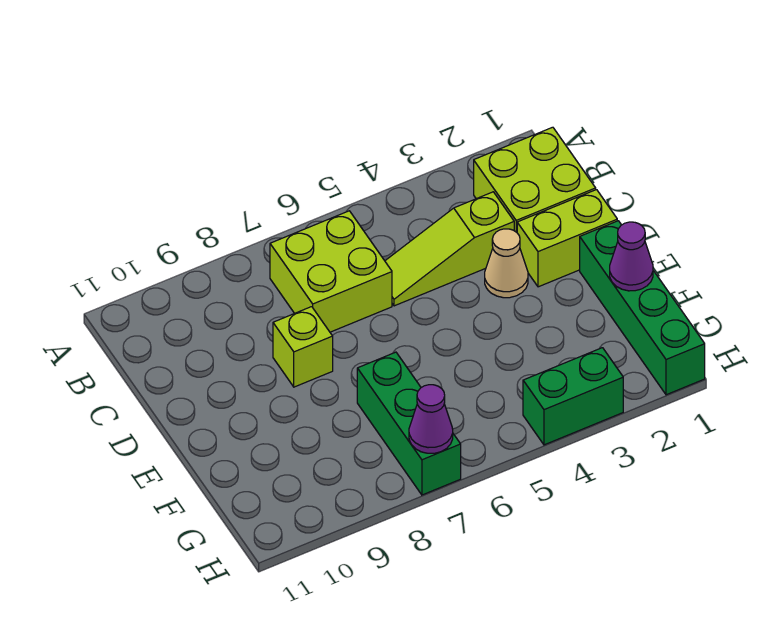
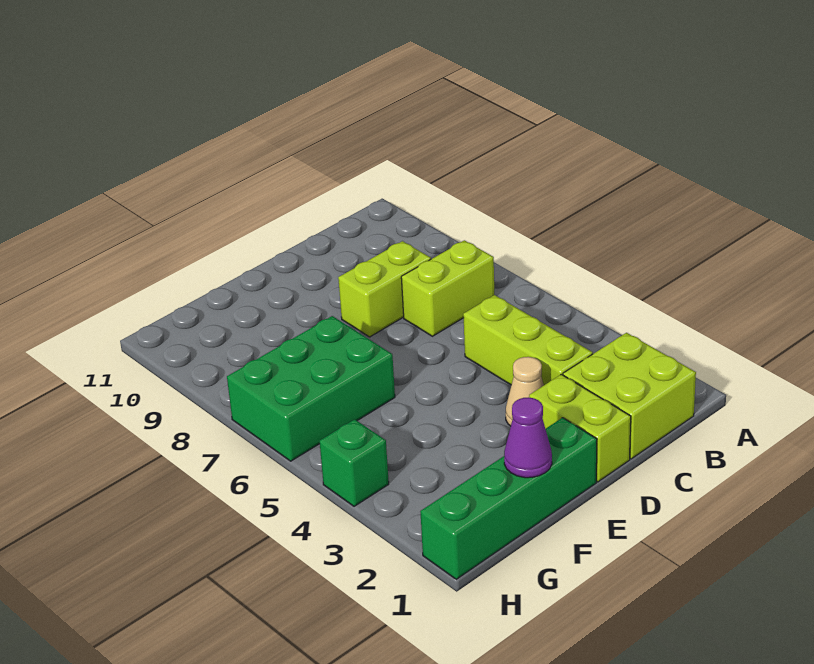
lime brick B6:C7 level 1 -> lime brick B7:C7 level 1
lime slope C3:C5 level 1 top 3 -> lime brick C3:C5 level 1
lime brick D8 level 1 -> lime brick C8:D8 level 1
green brick F7:H7 level 1 -> green brick F6:H7 level 1
green brick H3:H4 level 1 -> green brick H4 level 1
purple cone H7 level 2 -> none

